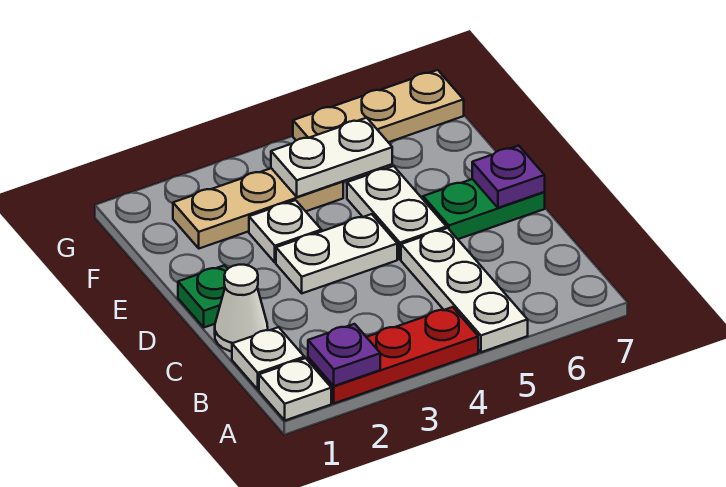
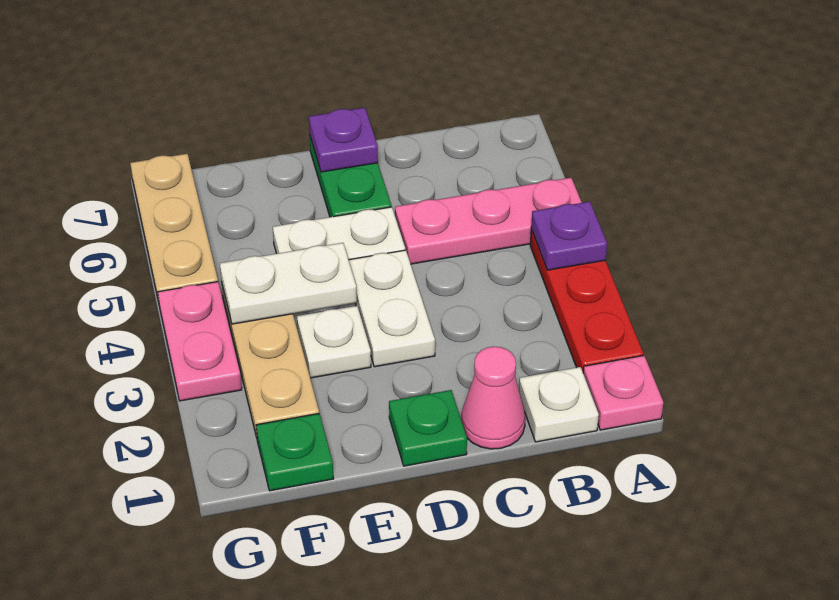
white plate A1 level 1 -> pink plate A1 level 1
purple plate A2 level 2 -> purple plate A4 level 2
white plate A5:C5 level 1 -> pink plate A5:C5 level 1
white cone C1 level 1 -> pink cone C1 level 1
none -> green plate F1 level 1
white plate F4:F5 level 2 -> white plate E4:F4 level 2
none -> pink plate G3:G4 level 1

